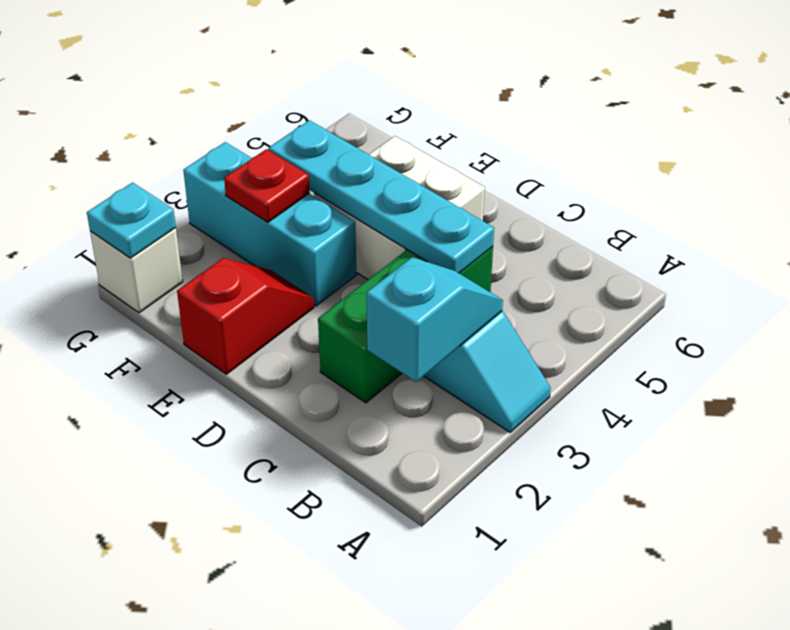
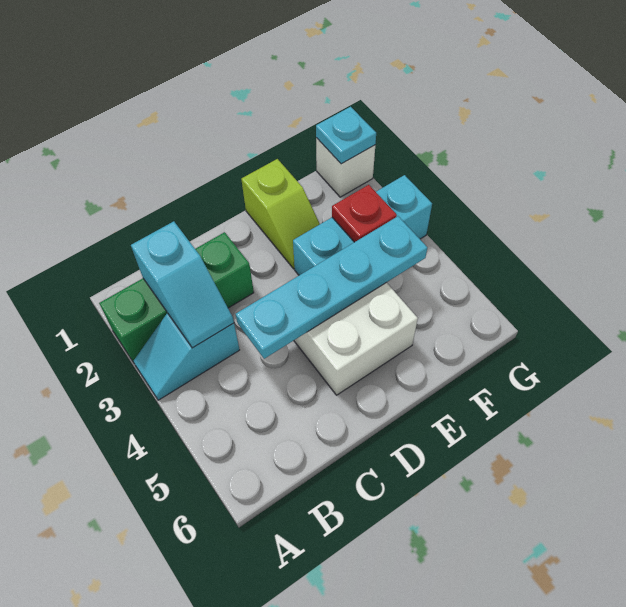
green brick C2:C4 level 1 -> green brick A2:C2 level 1
red slope E1:E2 level 1 top 1 -> lime slope E1:E2 level 1 top 1

